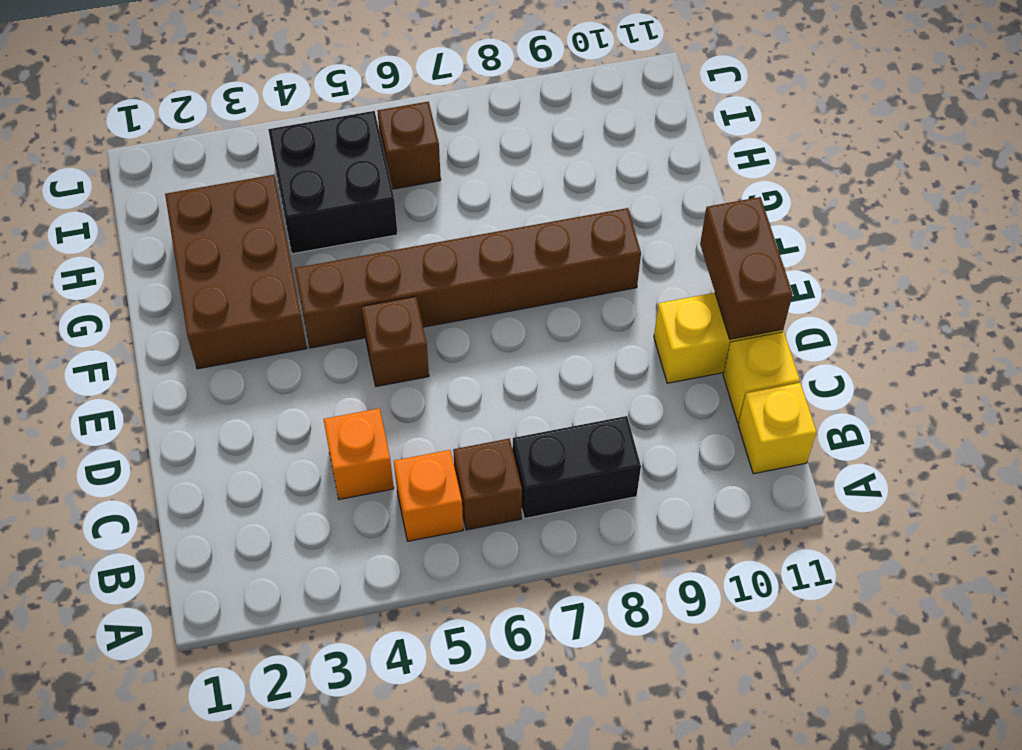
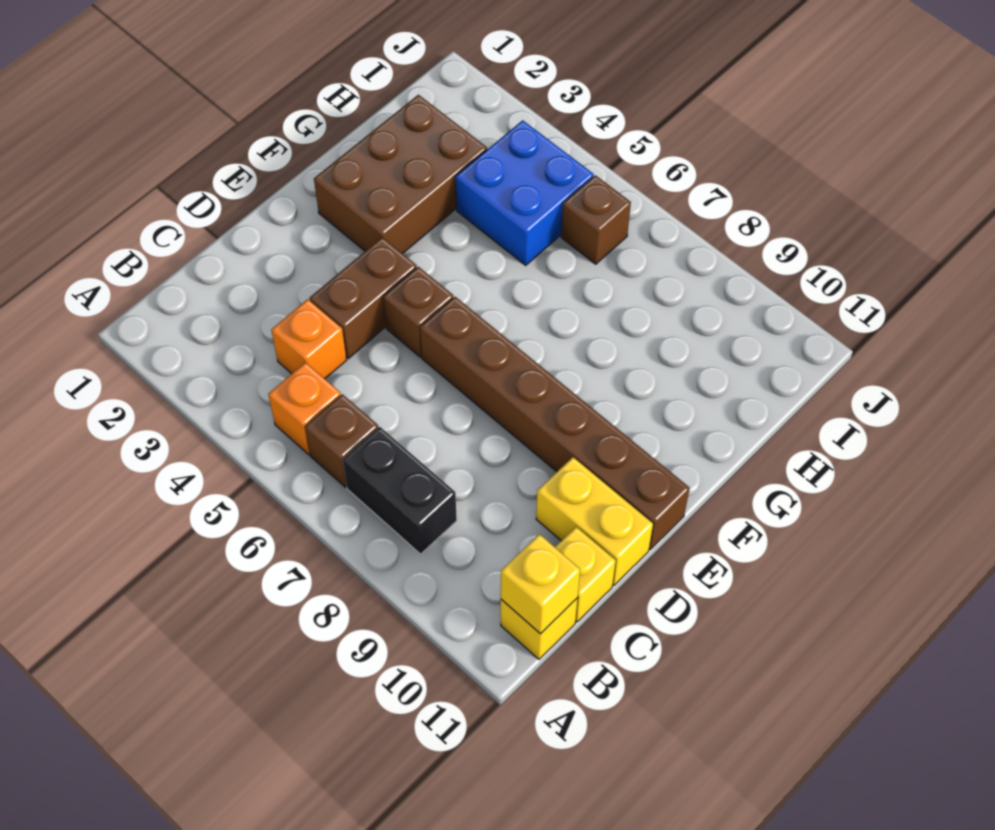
none -> yellow brick B11 level 2
brown brick D11:E11 level 2 -> brown brick D4:E4 level 1
brown brick F4:F9 level 1 -> brown brick E6:E11 level 1
black brick H4:I5 level 1 -> blue brick H4:I5 level 1

